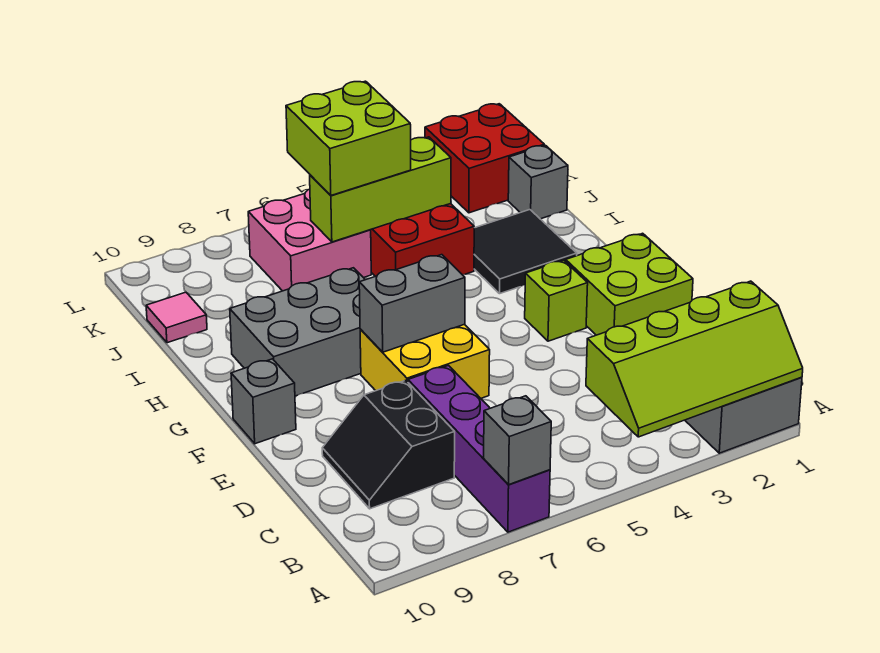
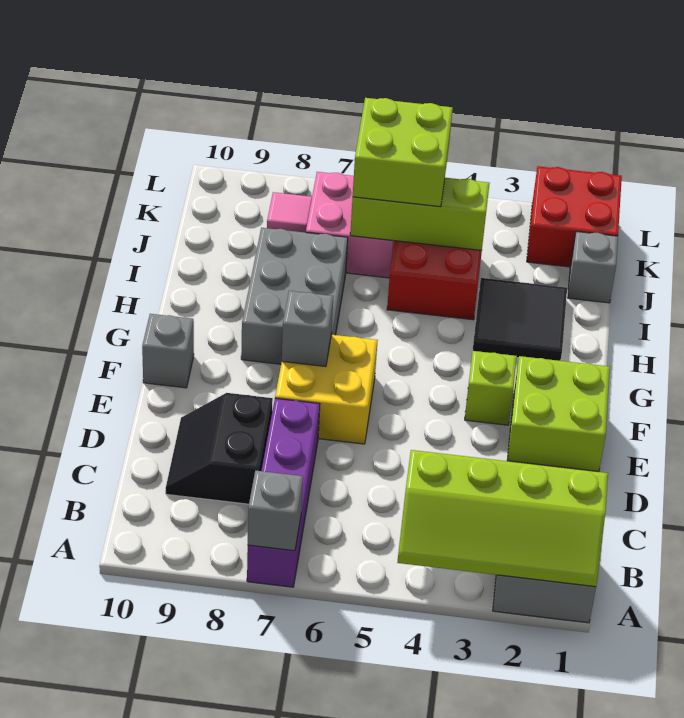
grey brick F6:F7 level 2 -> grey brick F7 level 2
grey brick G7:H9 level 1 -> grey brick G7:I8 level 1
pink tile J10 level 1 -> pink tile K8 level 1

